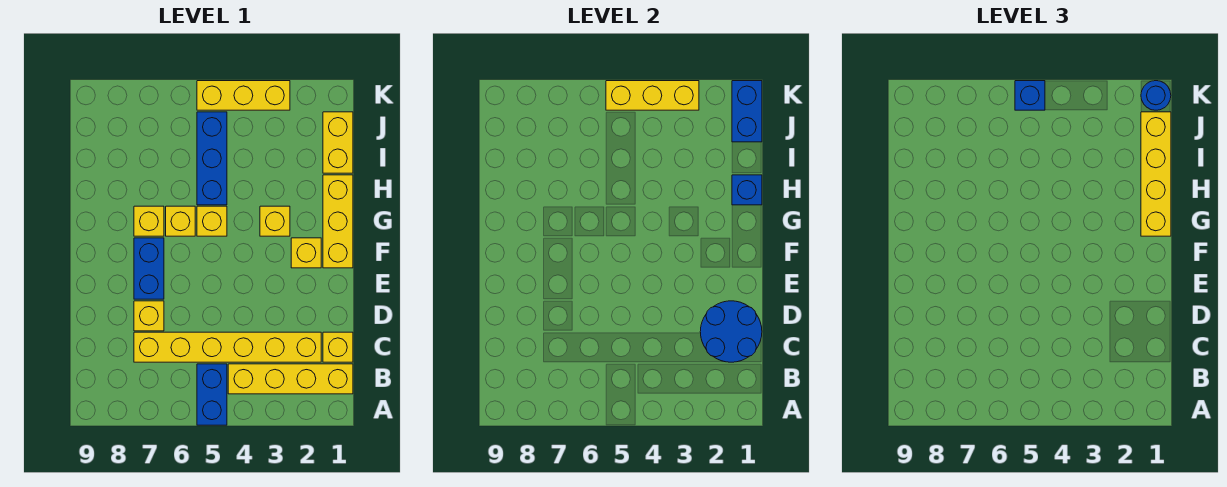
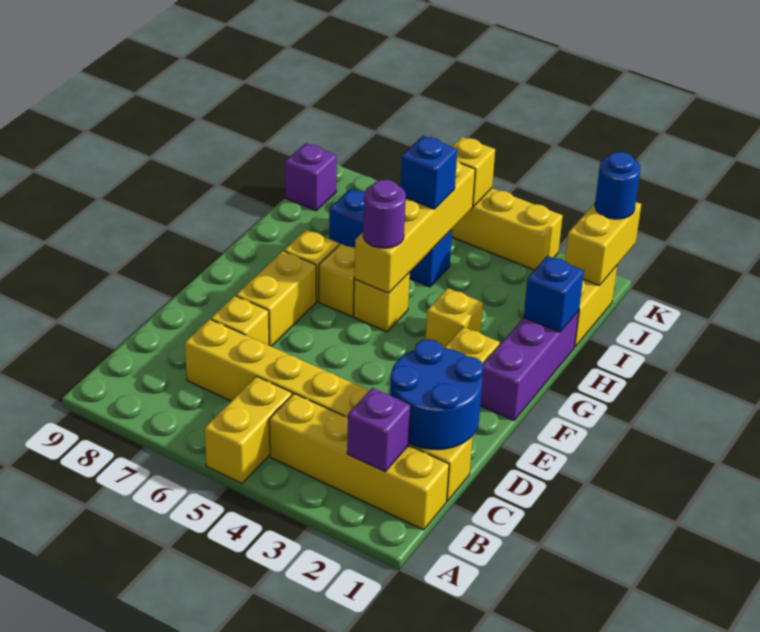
blue brick A5:B5 level 1 -> yellow brick A5:B5 level 1
none -> purple brick B2 level 2
blue brick E7:F7 level 1 -> yellow brick E7:F7 level 1
yellow brick F1:H1 level 1 -> purple brick F1:H1 level 1
yellow brick G1:J1 level 3 -> yellow brick G5:J5 level 2
none -> purple round brick G5 level 3
blue brick H5:J5 level 1 -> blue brick I5:I7 level 1
blue brick J1:K1 level 2 -> yellow brick J1:K1 level 2
none -> purple brick J9 level 1
yellow brick K3:K5 level 2 -> yellow brick K5 level 2
blue brick K5 level 3 -> blue brick I5 level 3

